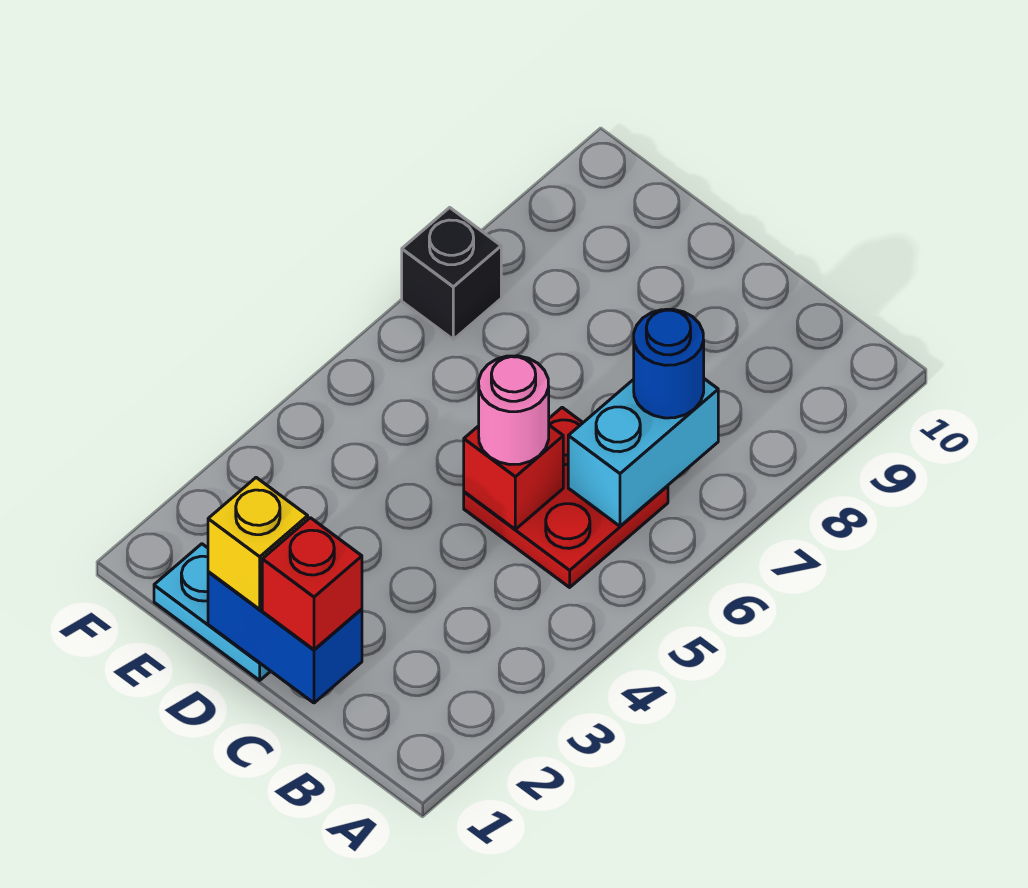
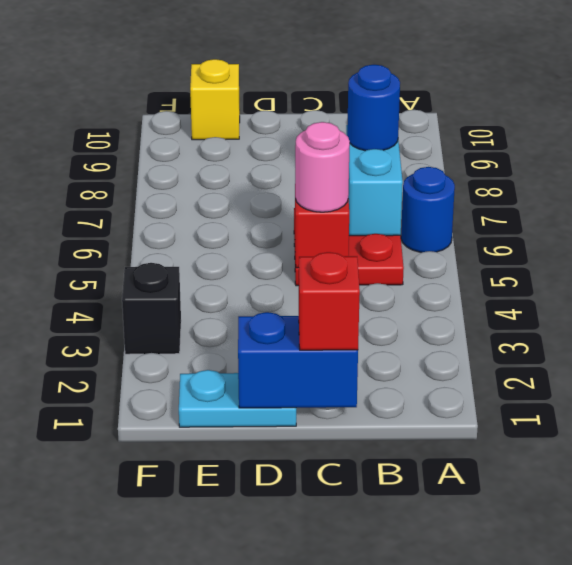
none -> blue round brick A6 level 1
yellow brick D1 level 3 -> yellow brick E10 level 1
black brick F7 level 1 -> black brick F3 level 1

